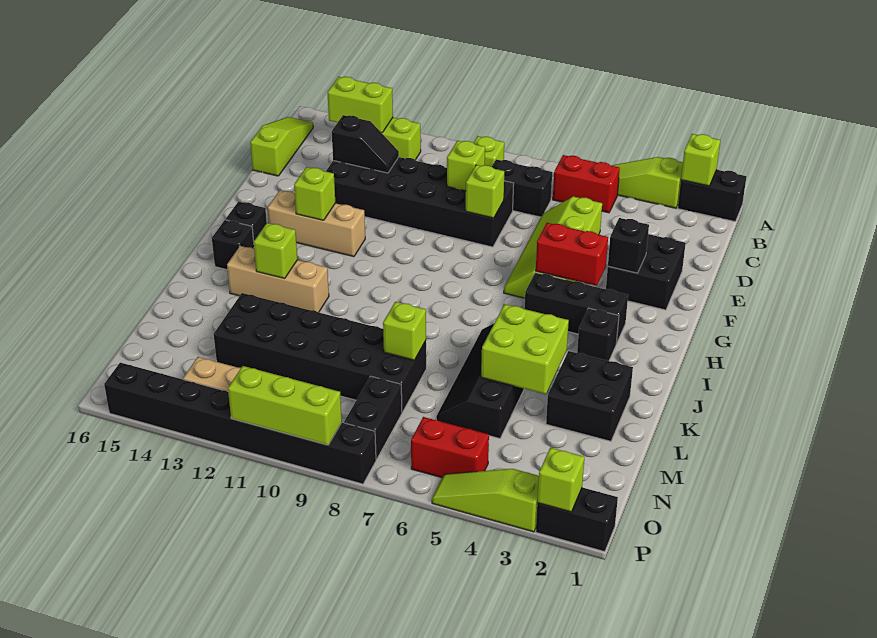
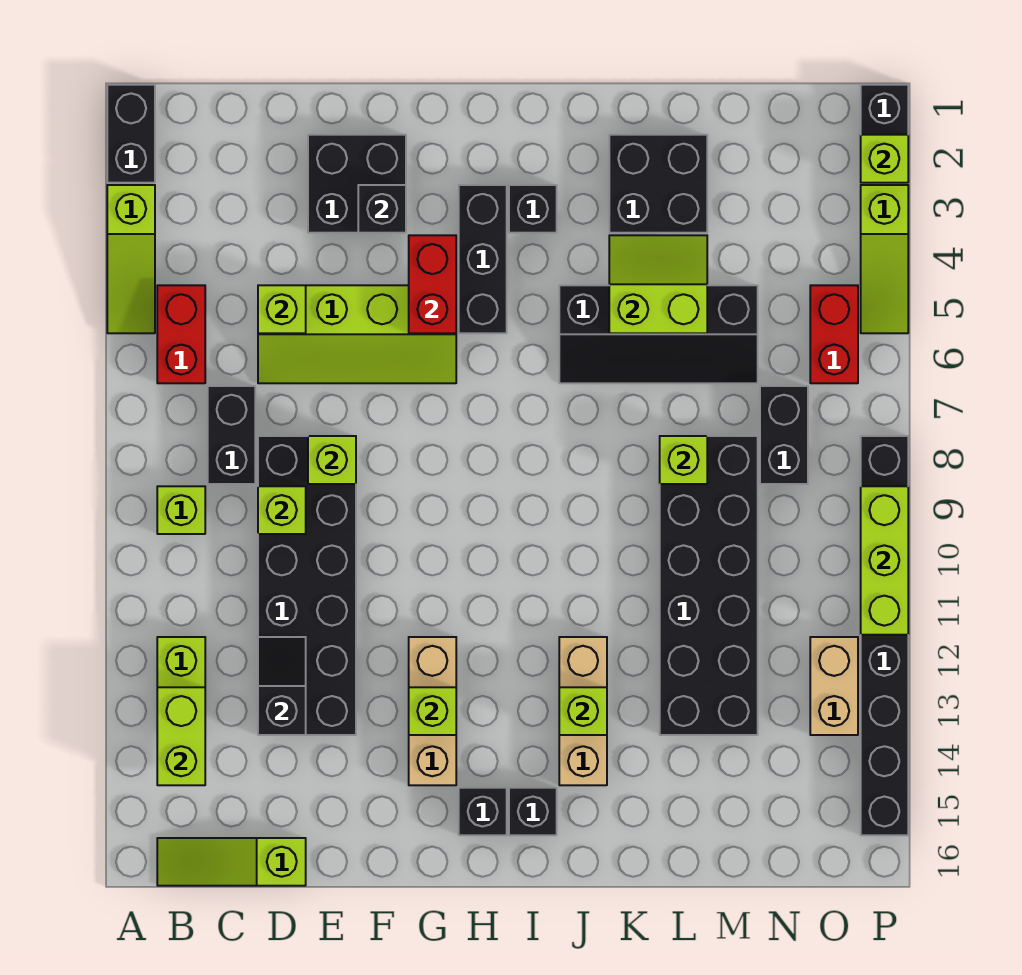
lime brick A2 level 2 -> lime brick D5 level 2
lime brick K4:L5 level 2 -> lime slope K4:L5 level 2 top 5
black brick N8:O8 level 1 -> black brick N7:N8 level 1

